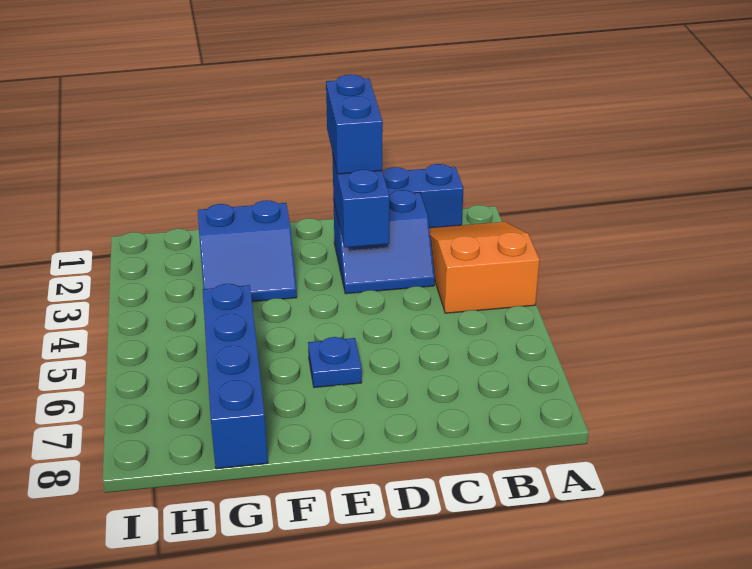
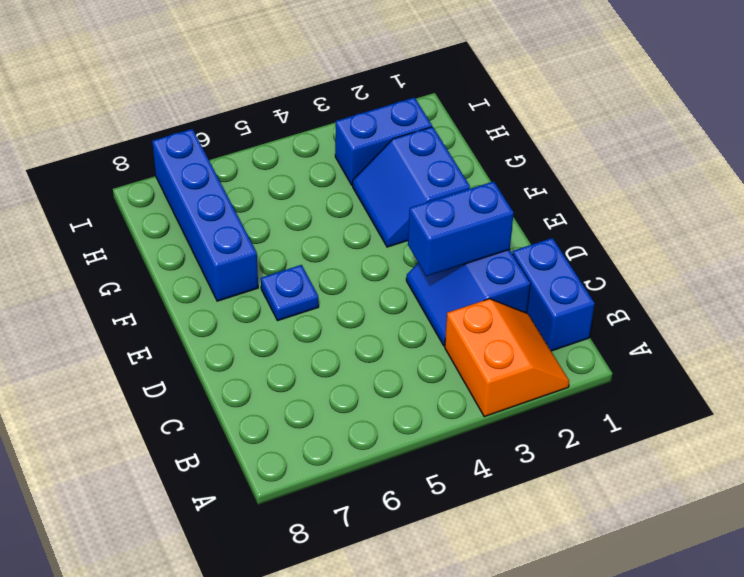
orange slope A2:B4 level 1 top 4 -> orange slope A2:B3 level 1 top 3
blue brick D1:D2 level 3 -> blue brick H2:H3 level 1
blue brick G5:G8 level 1 -> blue brick F7:I7 level 1

